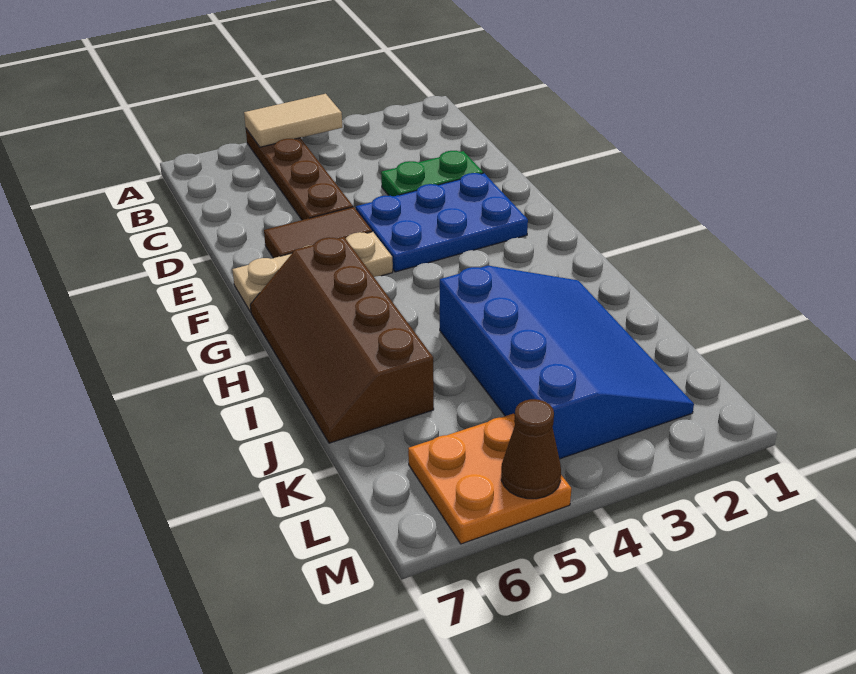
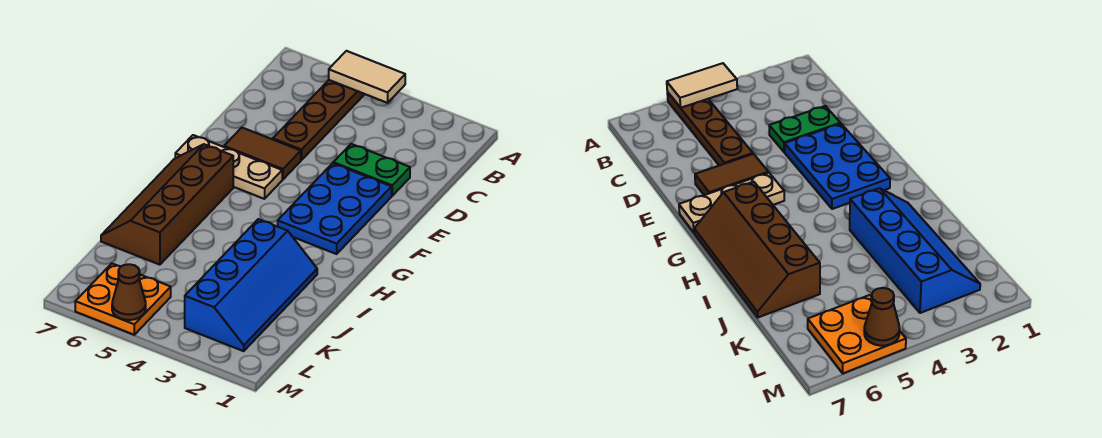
blue plate E2:F4 level 1 -> blue plate E2:G3 level 1
blue slope I2:L4 level 1 top 4 -> blue slope I2:L3 level 1 top 3

